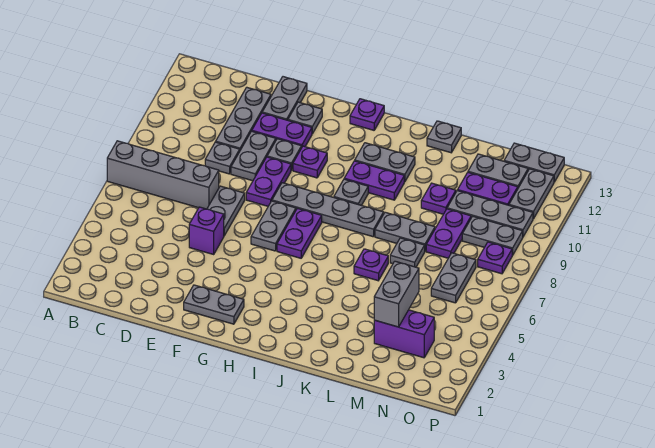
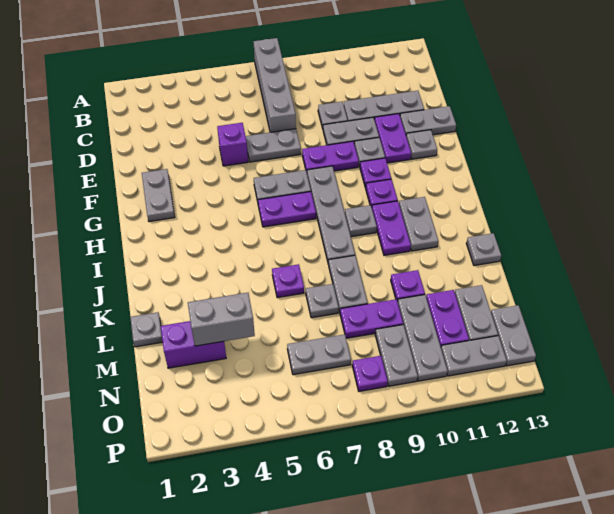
purple plate H13 level 1 -> purple plate H10 level 1
none -> grey plate L1 level 1
purple brick M3:N3 level 1 -> purple brick M2:M3 level 1

